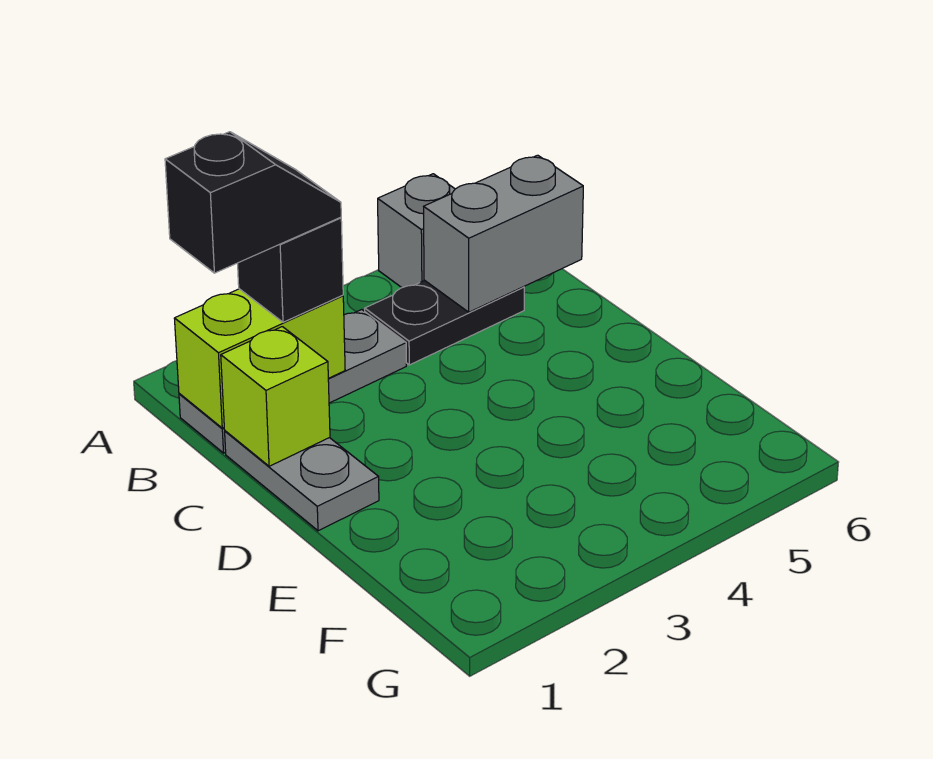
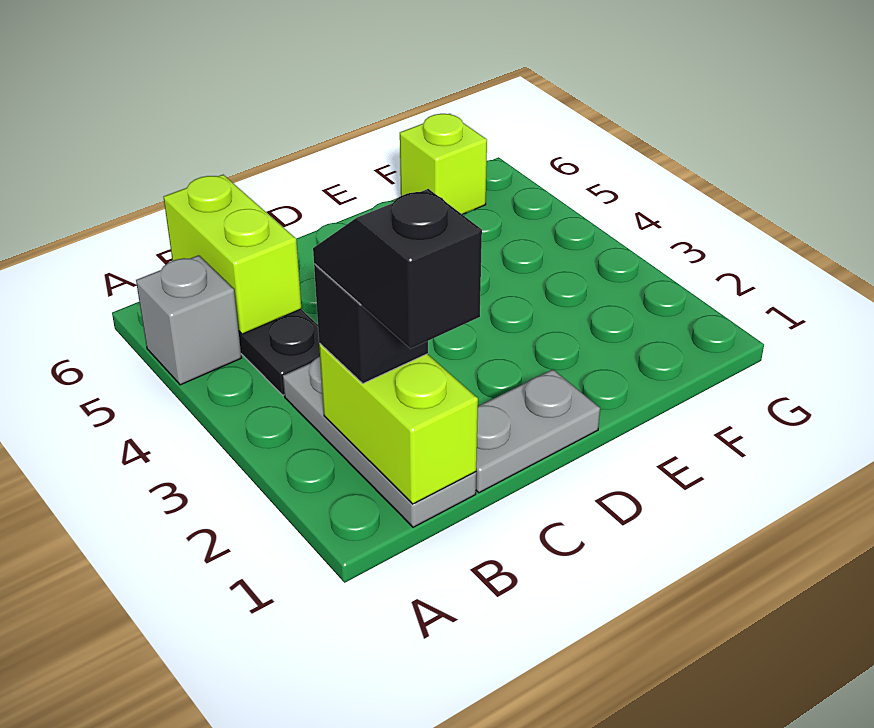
grey brick B5:B6 level 2 -> lime brick B5:B6 level 2
lime brick C1 level 2 -> lime brick F6 level 1

